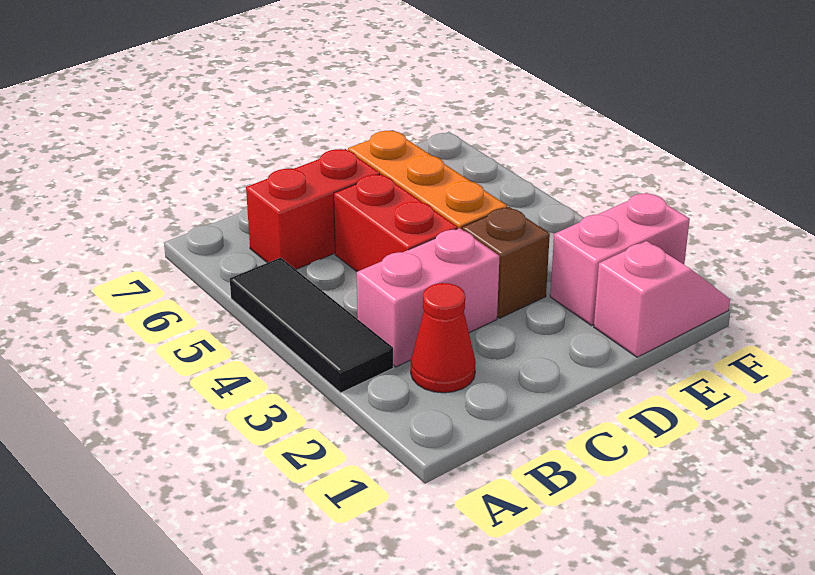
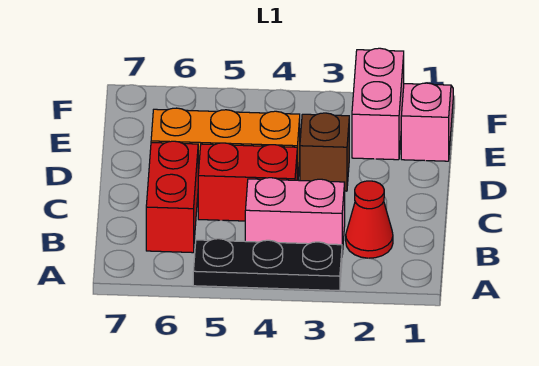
black tile A3:A5 level 1 -> black plate A3:A5 level 1
pink brick B3:C3 level 1 -> pink brick B3:B4 level 1

